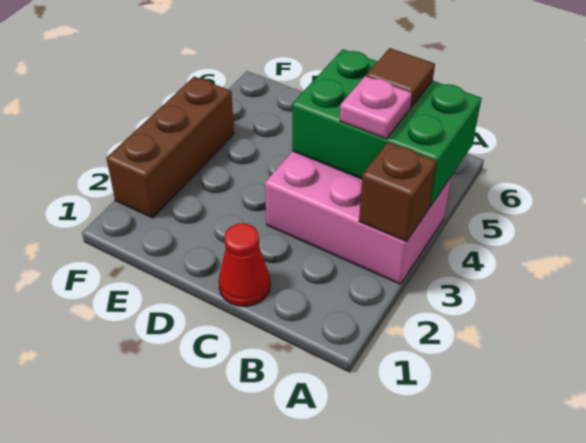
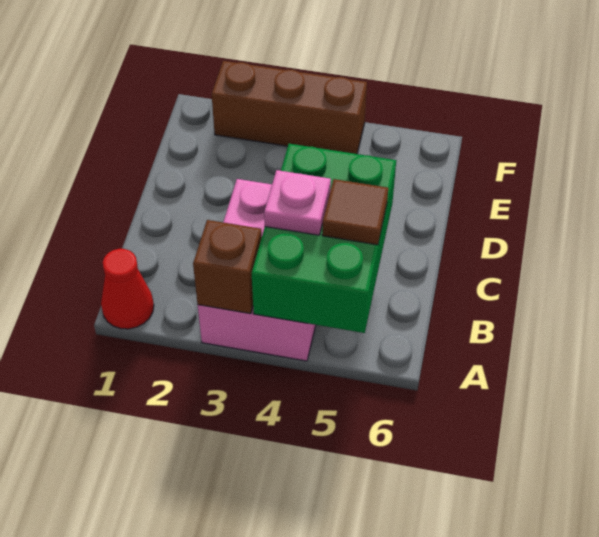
red cone C1 level 1 -> red cone A1 level 1

